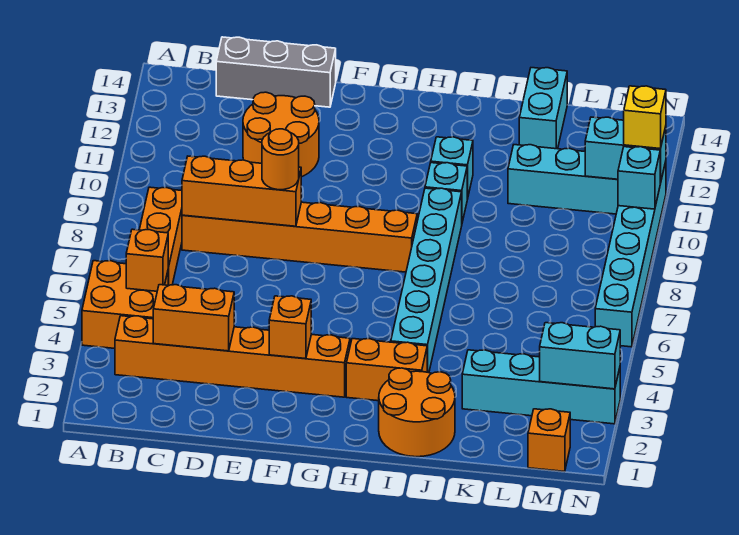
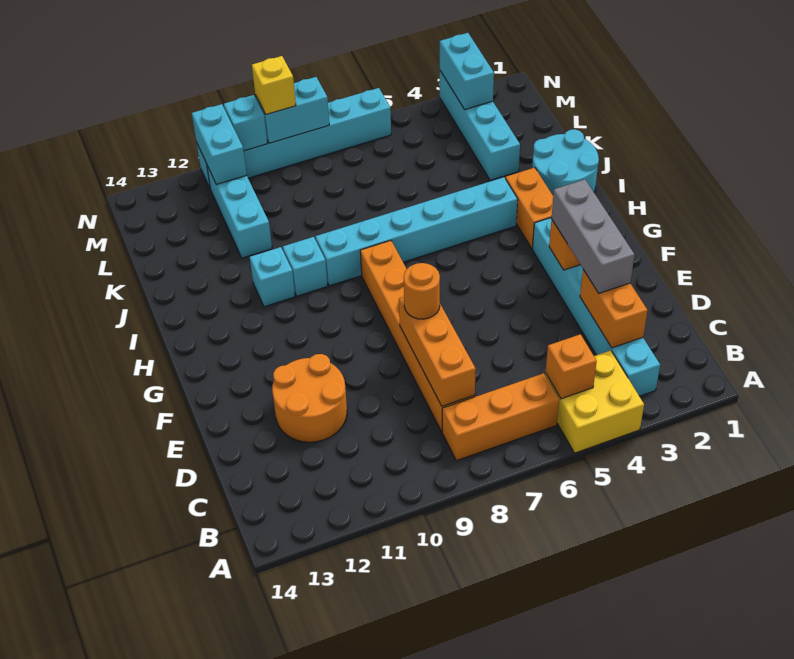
orange brick A4:B5 level 1 -> yellow brick A4:B5 level 1
orange brick B3:G3 level 1 -> cyan brick B3:G3 level 1
grey brick C14:E14 level 1 -> grey brick D3:F3 level 3
orange round brick I1:J2 level 1 -> cyan round brick I1:J2 level 1
cyan brick K13:K14 level 1 -> cyan brick N8:N9 level 2
orange brick M1 level 1 -> none
yellow brick N11 level 3 -> yellow brick N9 level 3

